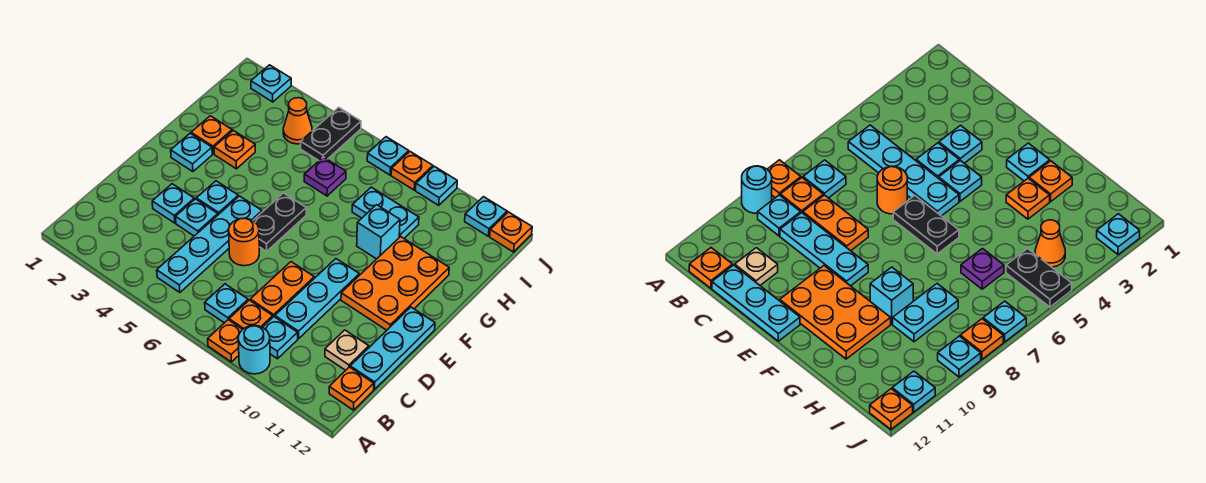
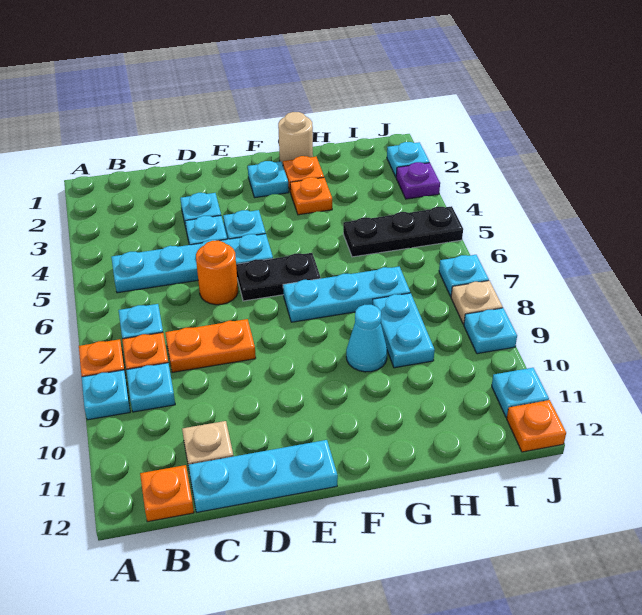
cyan round brick A9 level 1 -> cyan plate A9 level 1
cyan plate C9:E9 level 1 -> cyan plate F7:H7 level 1
orange plate E10:G11 level 1 -> none
none -> tan round brick G1 level 1
cyan brick G9 level 1 -> cyan cone G9 level 1
purple plate H6 level 1 -> purple plate J3 level 1
orange cone I4 level 1 -> none
black plate I5:J5 level 1 -> black plate H5:J5 level 1
orange plate J8 level 1 -> tan plate J8 level 1

